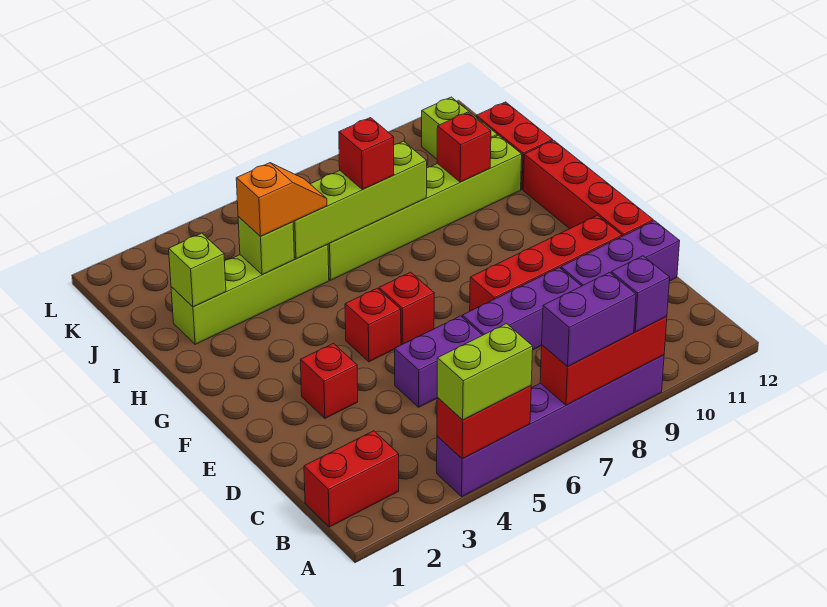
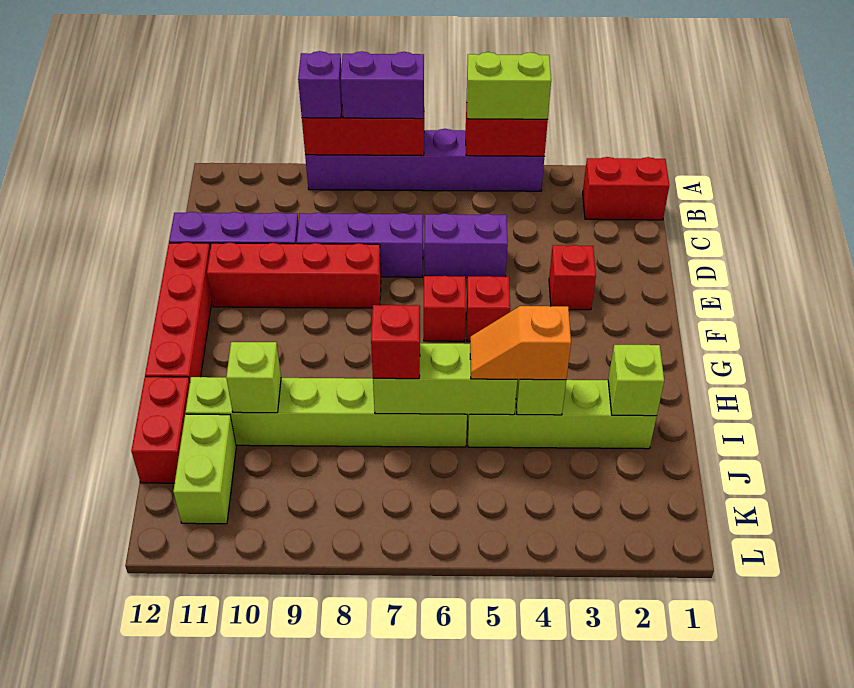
lime brick I5:I8 level 2 -> lime brick I5:I7 level 2
red brick I10 level 2 -> lime brick I10 level 2

